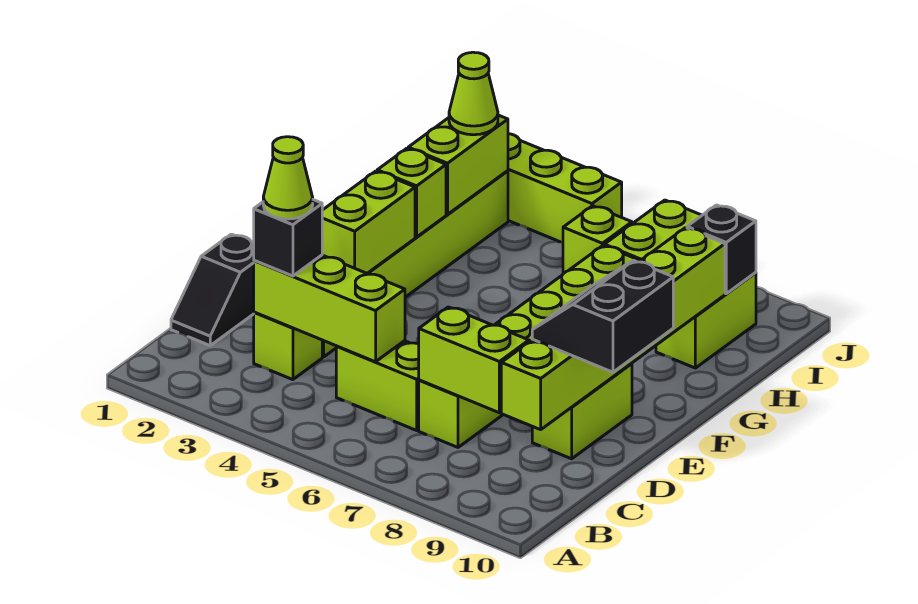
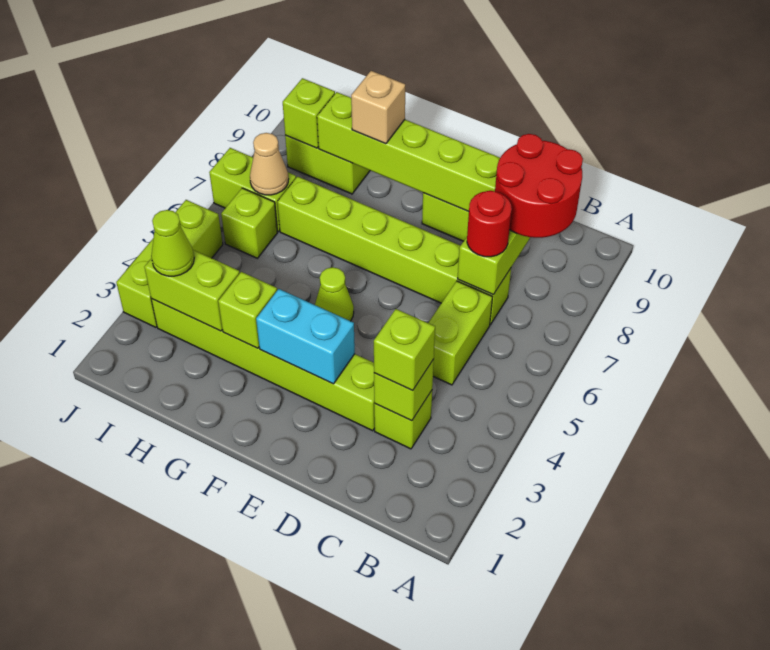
none -> red round brick B8:C9 level 3
black slope C1:D1 level 1 top D -> none
lime brick C3:C5 level 2 -> lime brick C3 level 2
black brick C3 level 3 -> lime brick C3 level 3
lime cone C3 level 4 -> lime cone F5 level 1
none -> red round brick C7 level 3
black slope D9:E10 level 3 top 10 -> none
lime brick E3:F3 level 2 -> cyan brick E3:F3 level 2
none -> tan brick G9 level 3
none -> tan cone I7 level 2
black brick I9 level 2 -> lime brick I9 level 2

